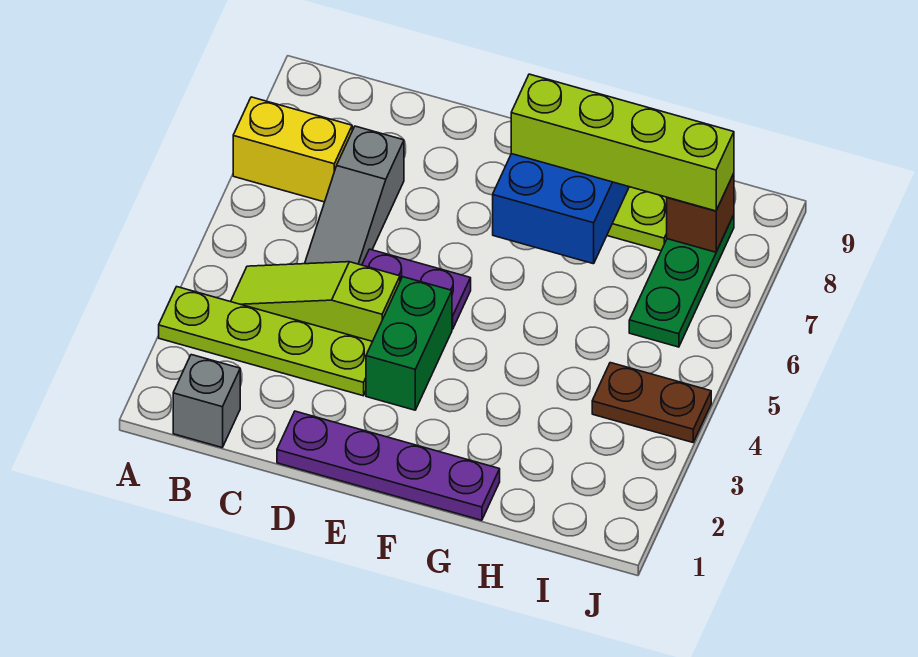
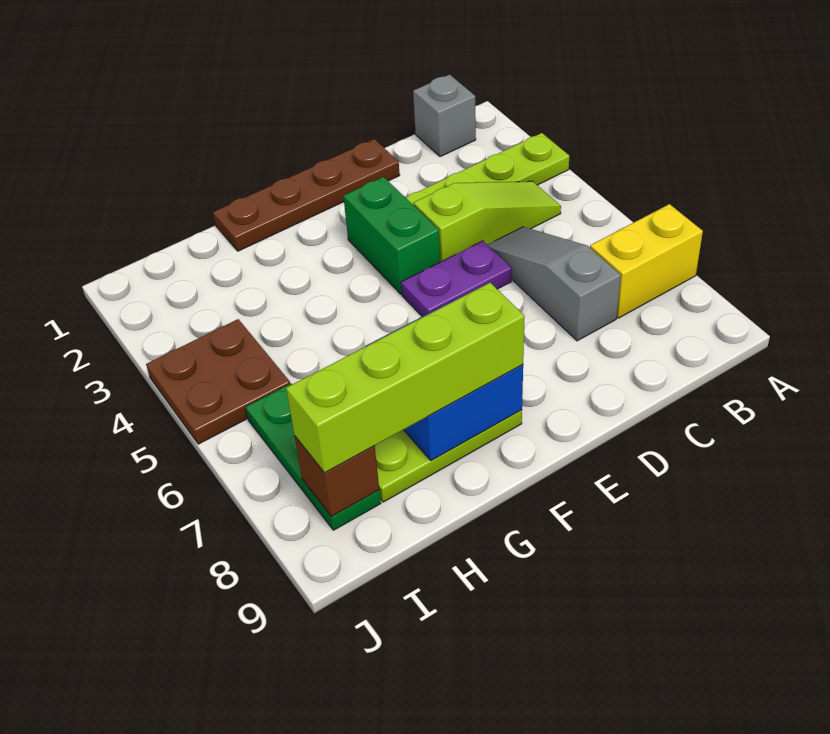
purple plate D1:G1 level 1 -> brown plate D1:G1 level 1
brown plate I4:J4 level 1 -> brown plate I4:J5 level 1

